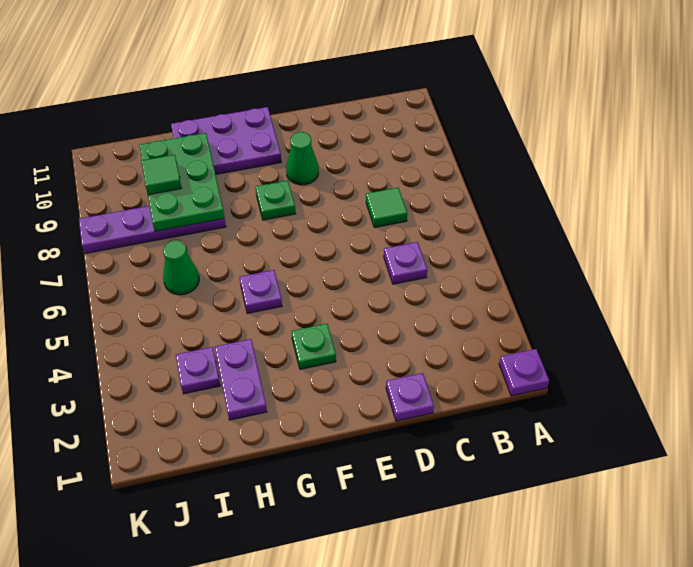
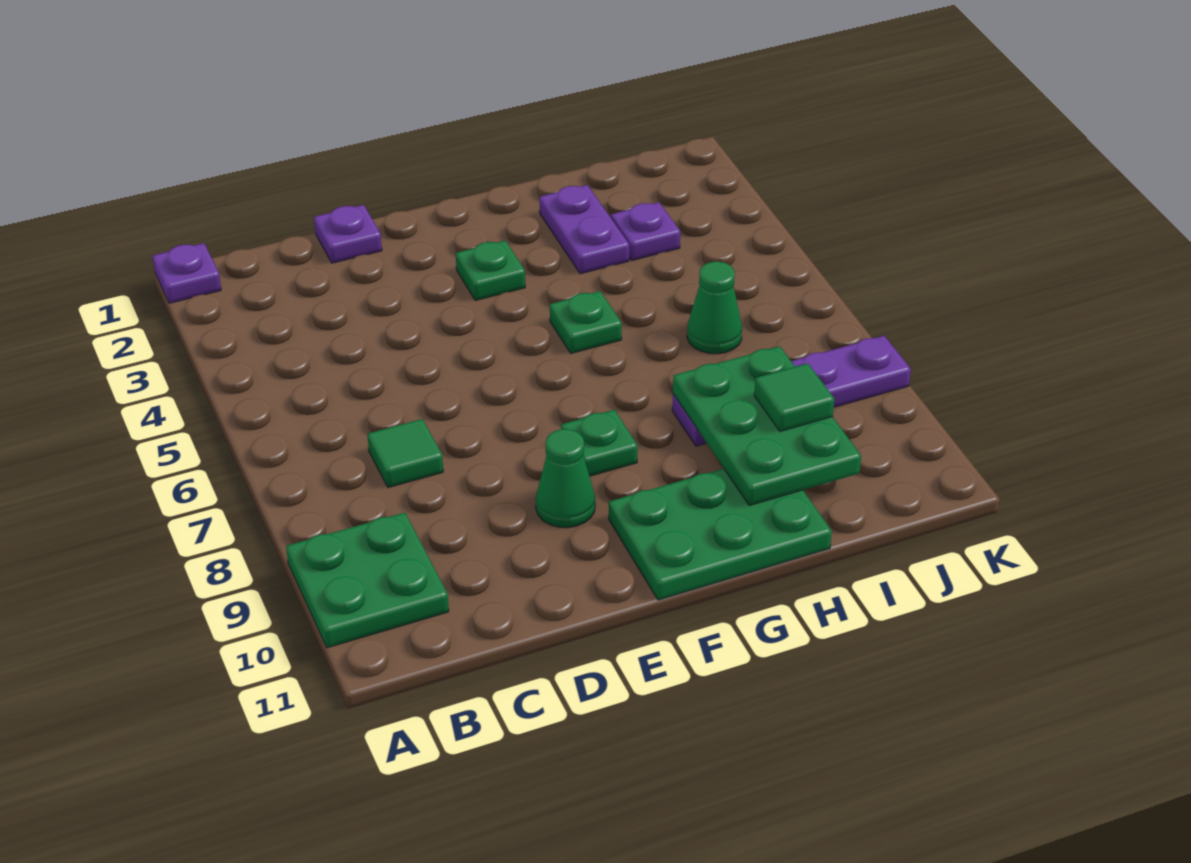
none -> green plate A9:B10 level 1
purple plate C5 level 1 -> none
purple plate F10:H11 level 1 -> green plate F10:H11 level 1
purple plate G5 level 1 -> green plate G5 level 1

